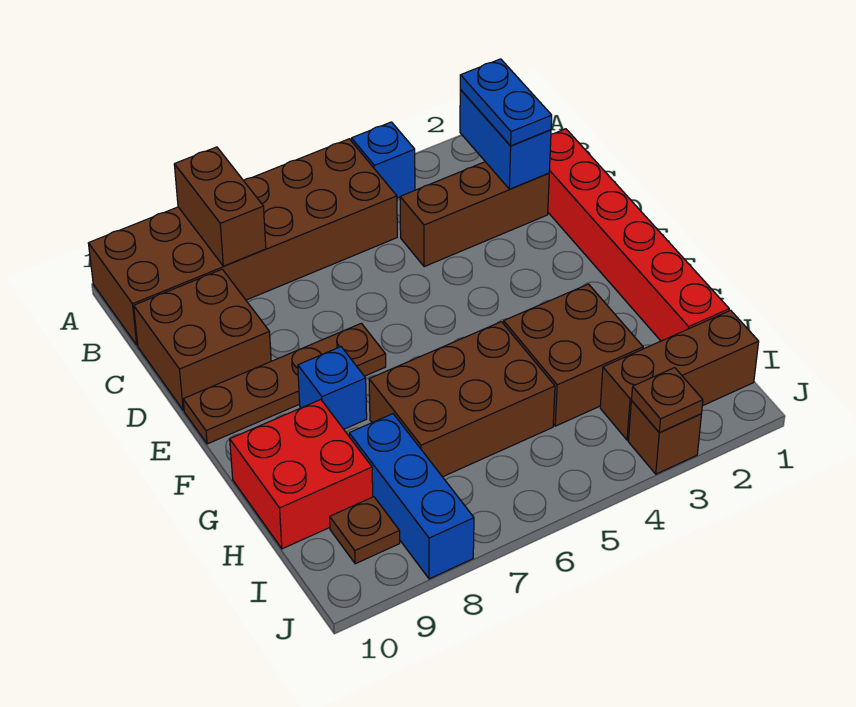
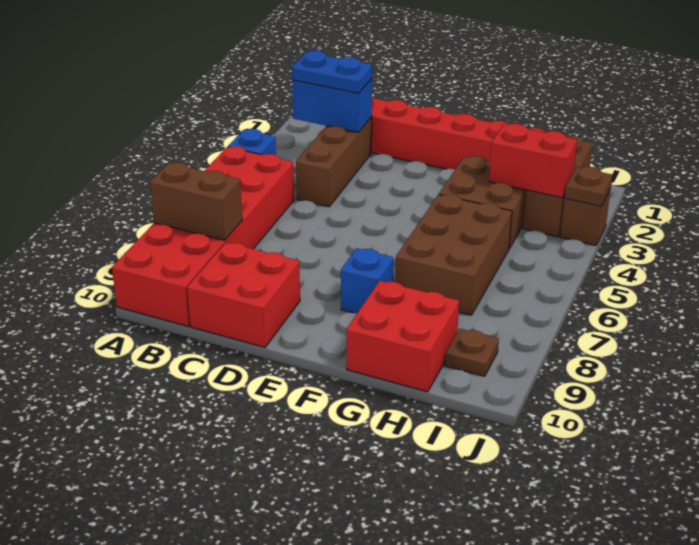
brown brick A5:B10 level 1 -> red brick A5:B10 level 1
brown brick C9:D10 level 1 -> red brick C9:D10 level 1
brown plate E7:E10 level 1 -> none
none -> red brick H3:I3 level 2
blue brick H8:J8 level 1 -> none

